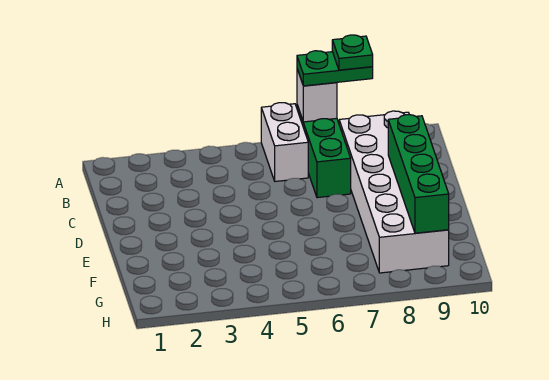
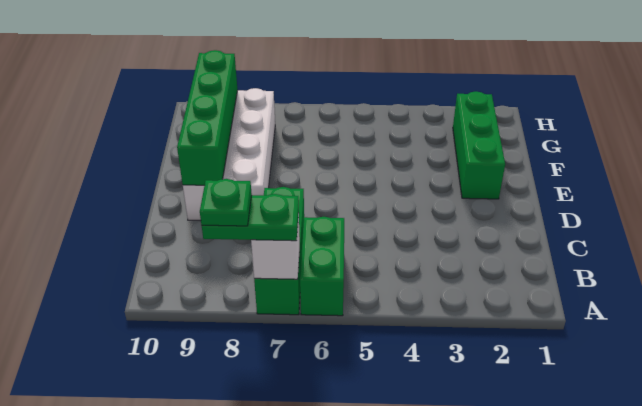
white brick A6:B6 level 1 -> green brick A6:B6 level 1
white brick B8:G9 level 1 -> white brick D8:G9 level 1
none -> green brick E2:G2 level 1

